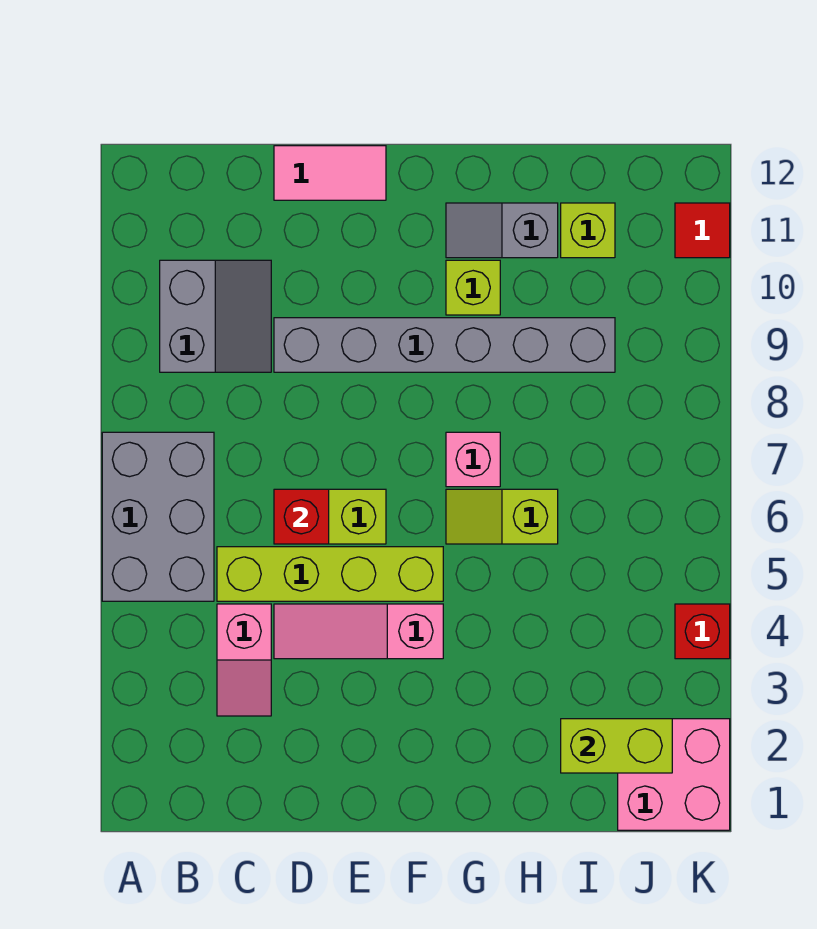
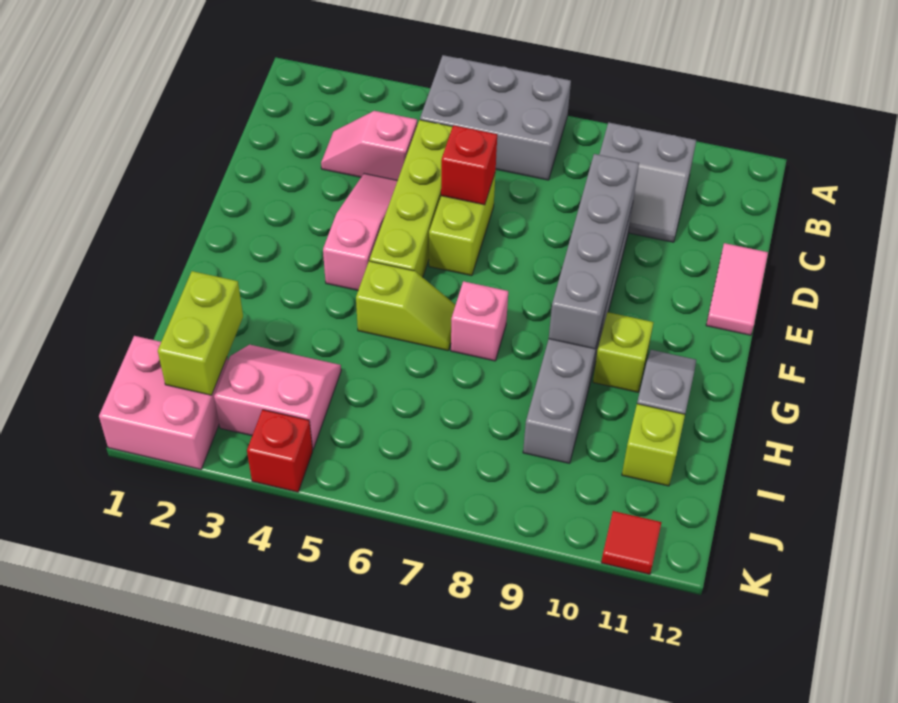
none -> grey brick D9:G9 level 2
lime slope G6:H6 level 1 top H -> lime slope G5:G6 level 1 top 5
none -> pink slope I3:J4 level 1 top J

